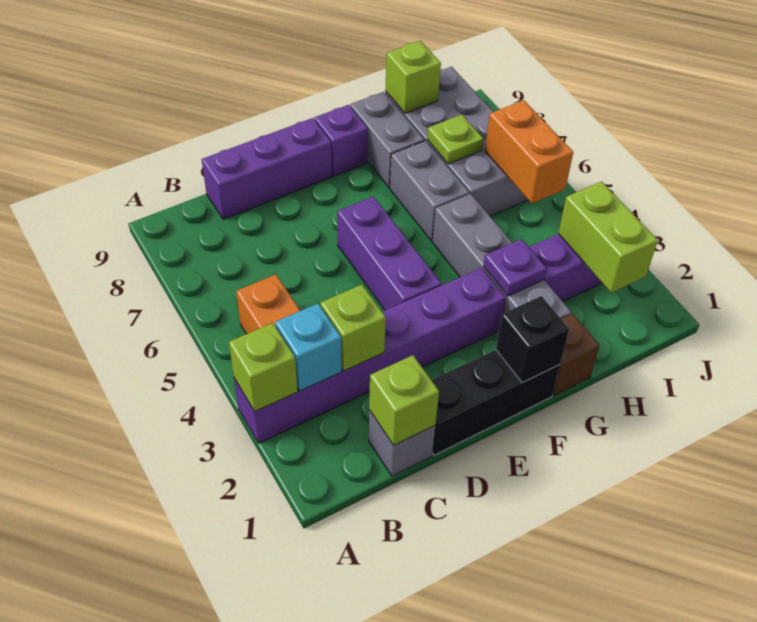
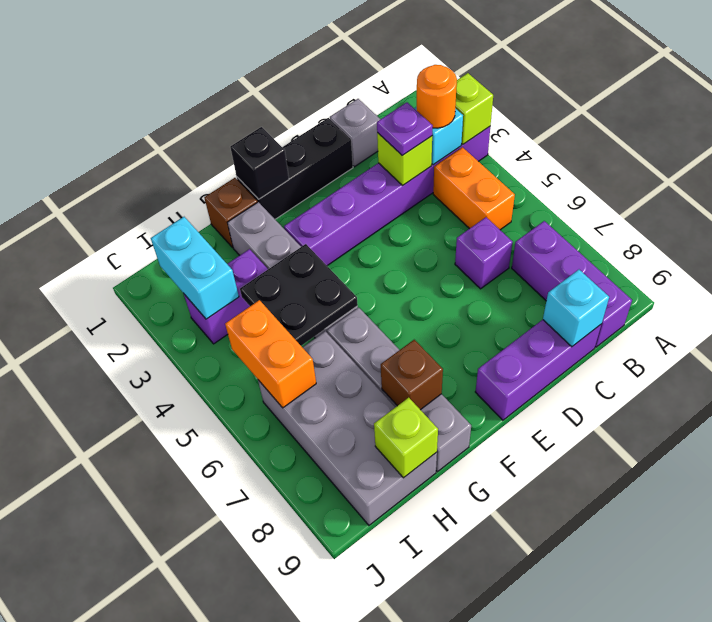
none -> orange round brick B3 level 3
lime brick C1 level 2 -> none
none -> cyan brick C9 level 2
purple brick E4:E6 level 1 -> purple brick B7:B9 level 1
purple brick F9 level 1 -> purple brick C6 level 1
purple plate G3 level 2 -> purple plate C3 level 3
none -> black plate G4:H5 level 2
none -> brown brick G8 level 2
lime plate H7 level 2 -> none
lime brick I2:I3 level 2 -> cyan brick I2:I3 level 2

